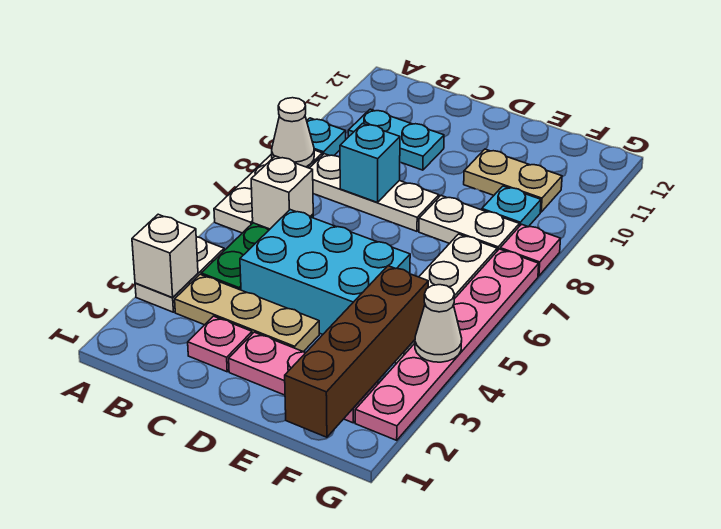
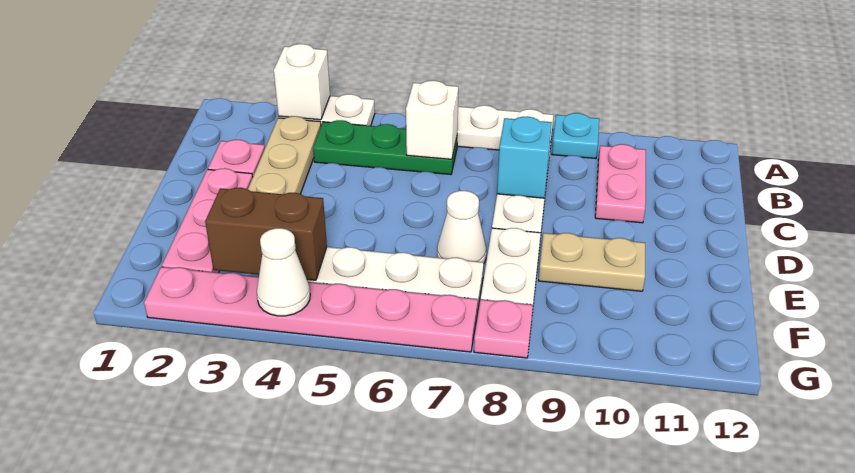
white cone A8 level 2 -> white cone E7 level 1
cyan plate B10:C10 level 1 -> pink plate B10:C10 level 1
cyan brick C4:E5 level 1 -> none
tan plate E10:F10 level 1 -> tan plate E9:E10 level 1
brown brick F1:F4 level 2 -> brown brick F3:F4 level 2
cyan plate F9 level 1 -> none

